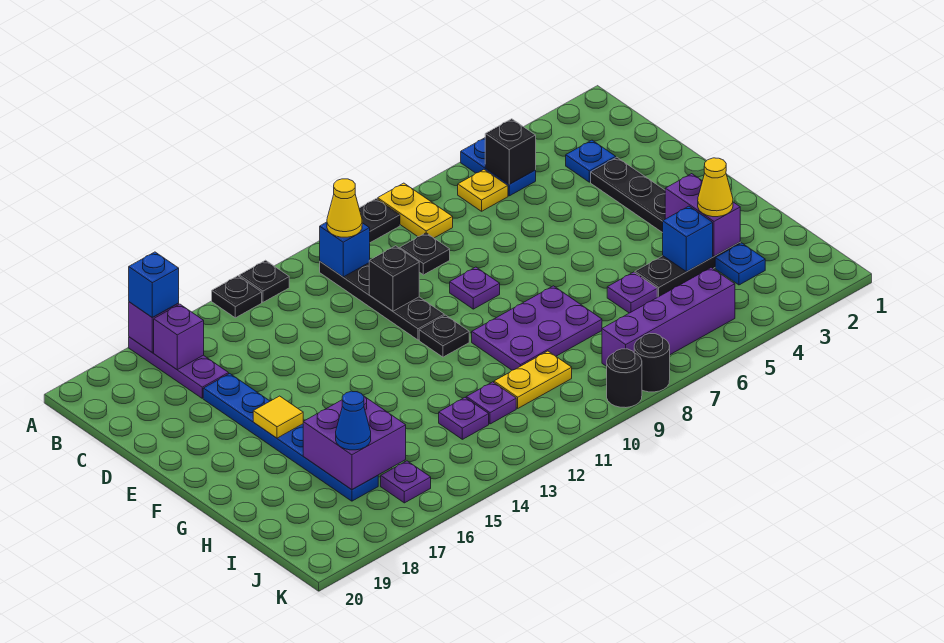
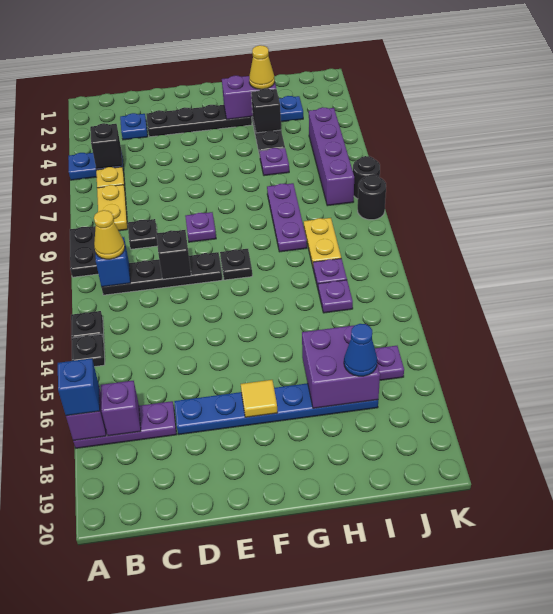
yellow plate A8:B8 level 1 -> yellow plate B7:B8 level 1
purple plate G8:H10 level 1 -> purple plate H8:H10 level 1
blue brick H4 level 2 -> black brick H4 level 2

